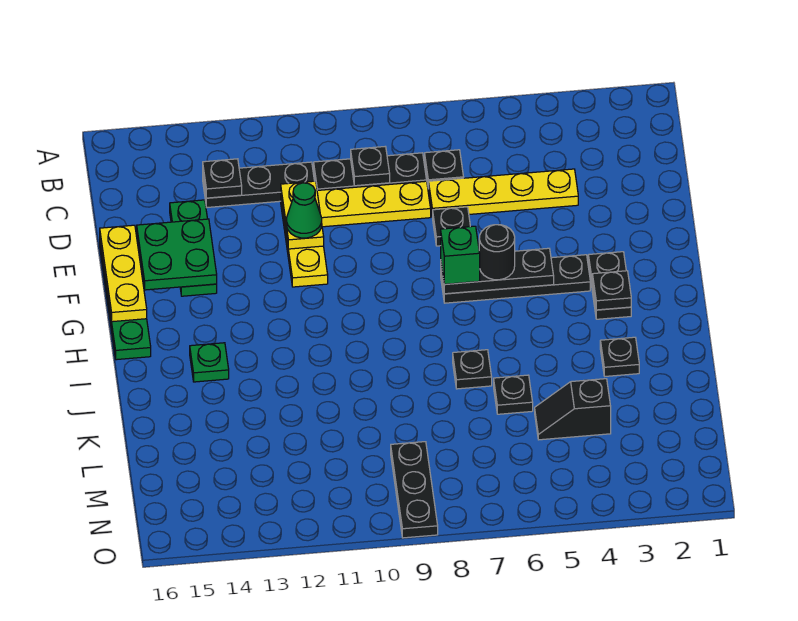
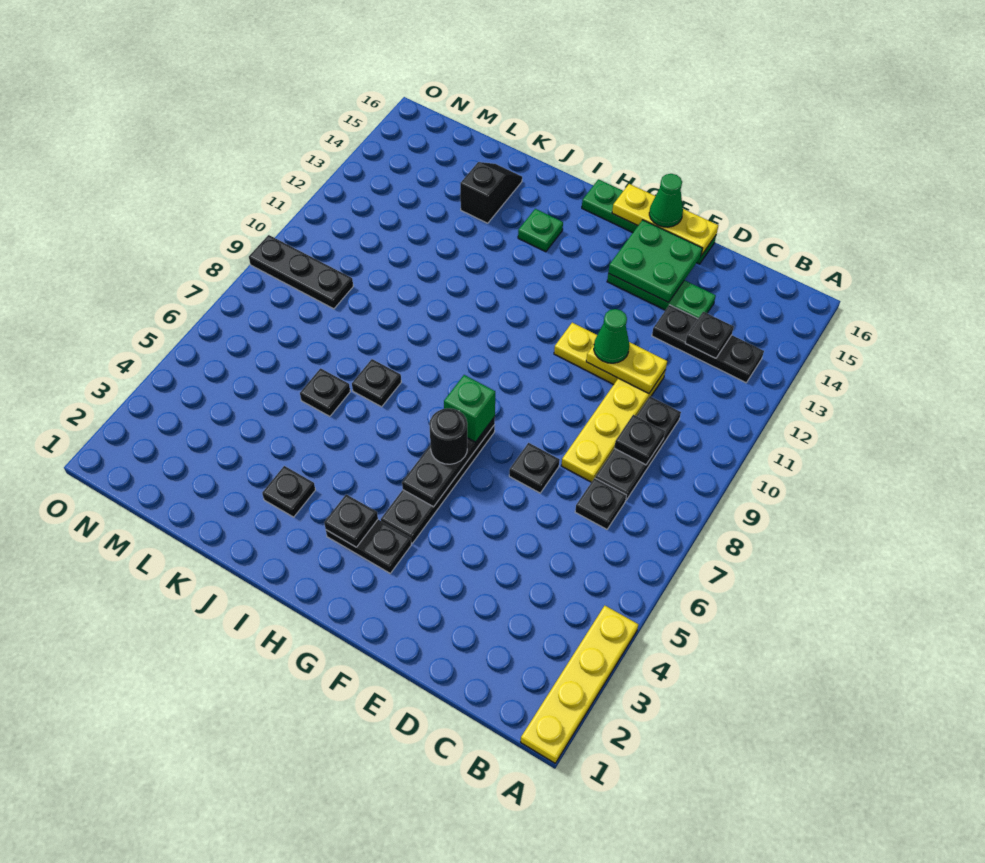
black plate C11:C13 level 1 -> black plate B13:D13 level 1
yellow plate D4:D7 level 1 -> yellow plate A1:A4 level 1
none -> green cone F16 level 3
black slope L4:L5 level 1 top 4 -> black slope K14:K15 level 1 top 14

